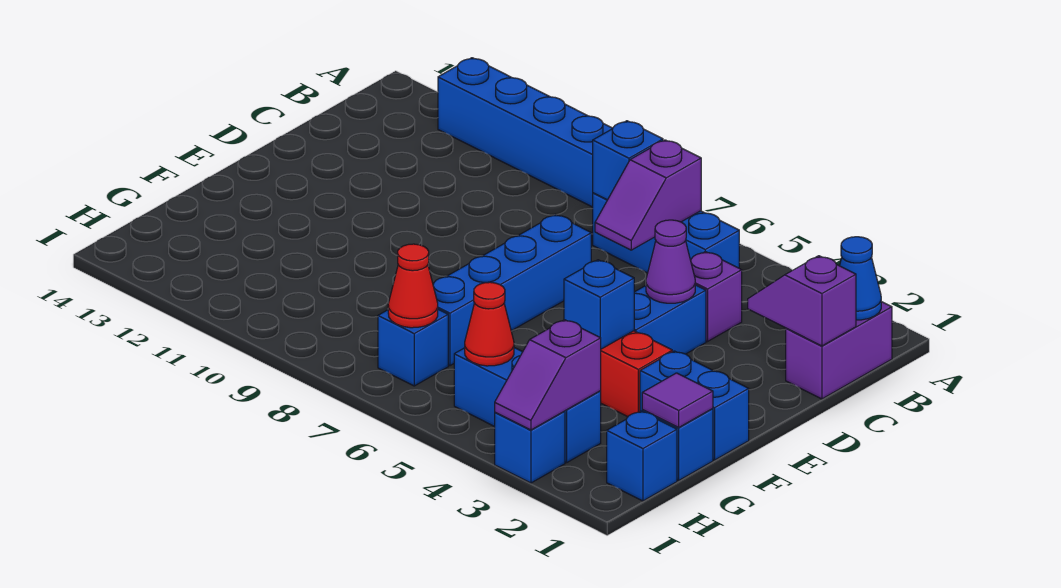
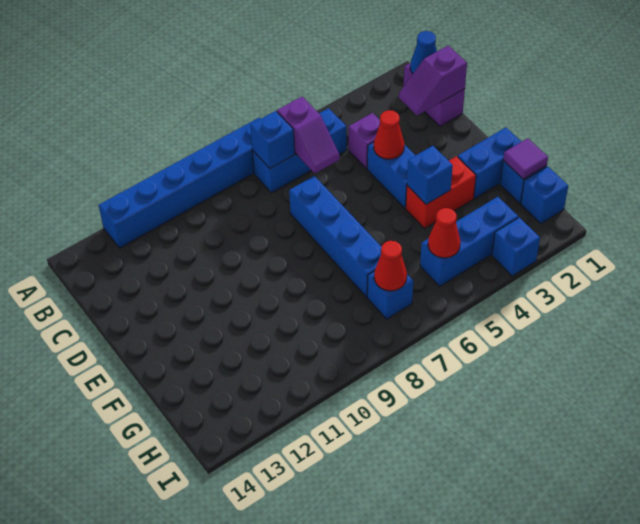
purple cone D4 level 2 -> red cone D4 level 2
purple slope H3:I3 level 2 top H -> none

